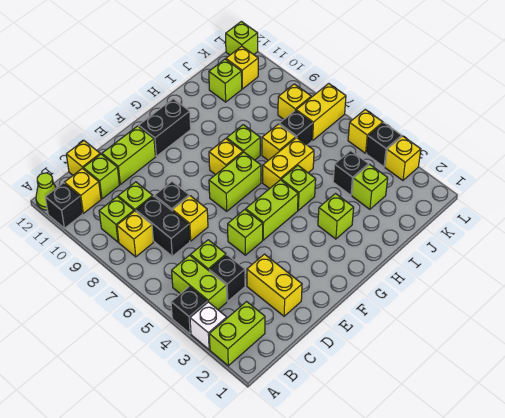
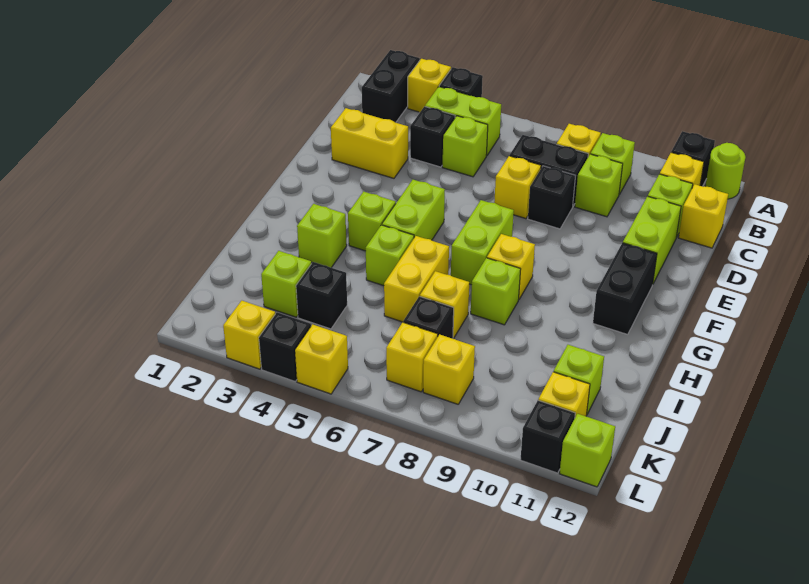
lime brick A2:B2 level 1 -> black brick A2:B2 level 1
white brick A3 level 1 -> yellow brick A3 level 1
lime cone A12 level 1 -> lime round brick A12 level 1
lime brick E5 level 1 -> lime brick G4 level 1
yellow brick K7:L7 level 1 -> yellow brick K7 level 1
none -> black brick L11 level 1

